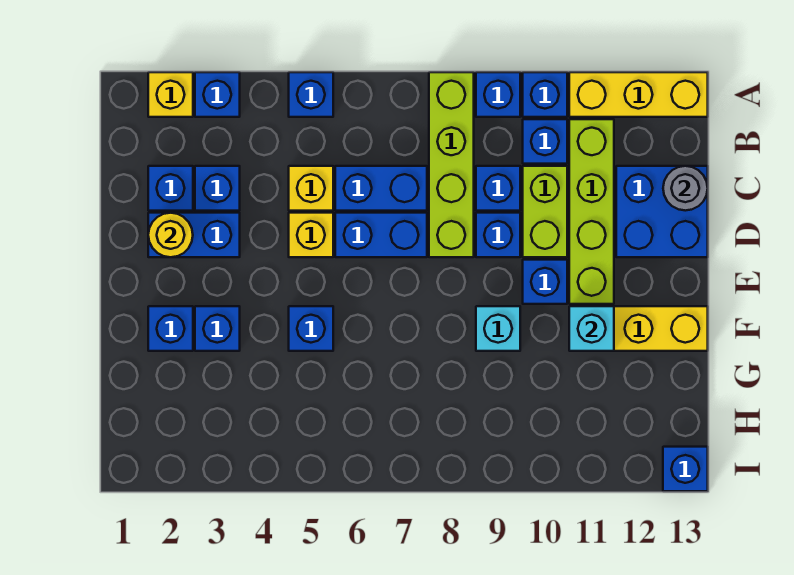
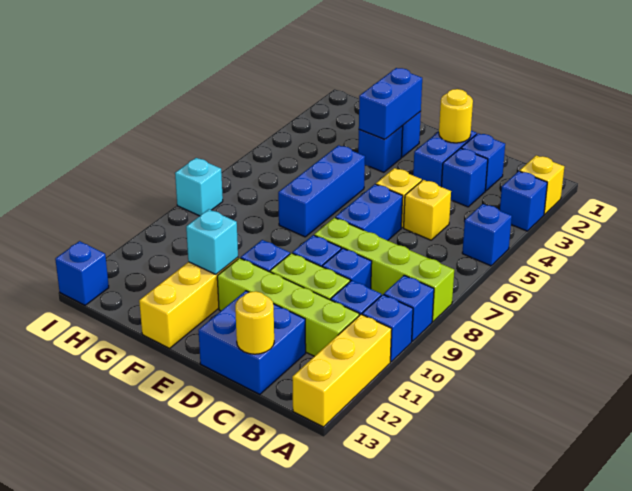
blue brick C6:C7 level 1 -> blue brick F2:F3 level 2
grey round brick C13 level 2 -> yellow round brick C13 level 2
blue brick F5 level 1 -> blue brick F5:F7 level 1
cyan brick F9 level 1 -> cyan brick I8 level 1

